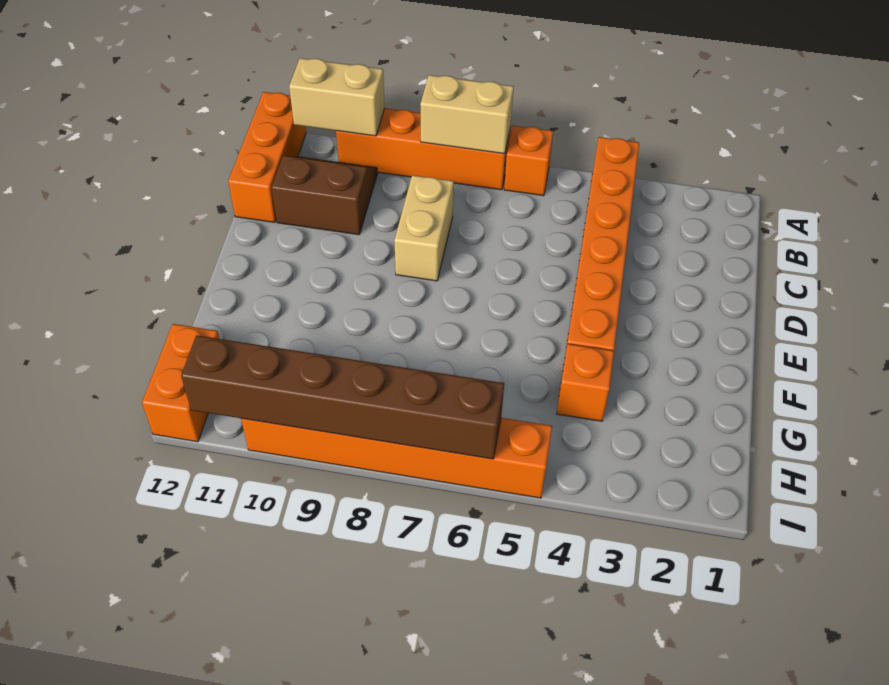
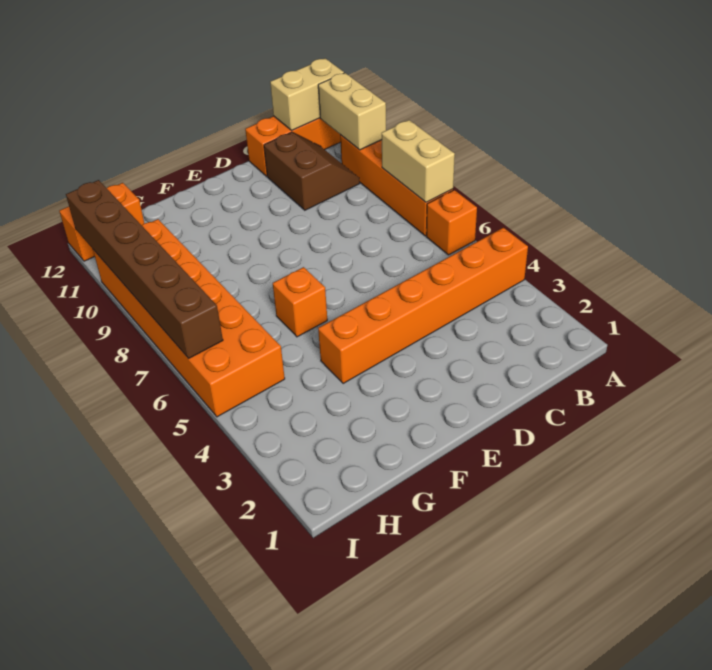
tan brick C8:D8 level 1 -> tan brick A12:B12 level 2
orange brick G4 level 1 -> orange brick F6 level 1
orange brick I5:I10 level 1 -> orange brick H5:I10 level 1

